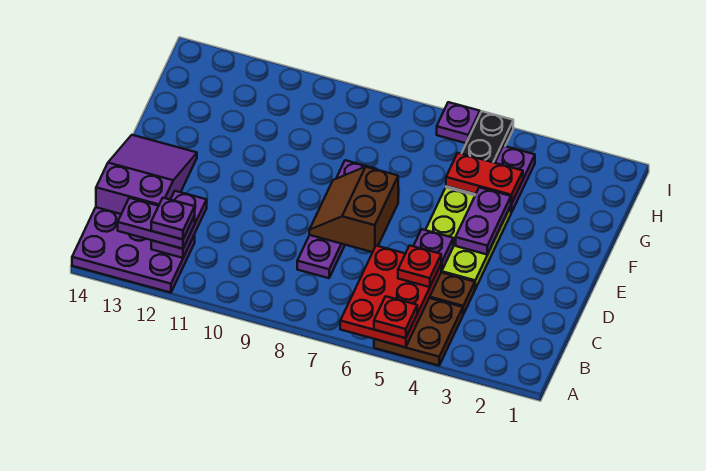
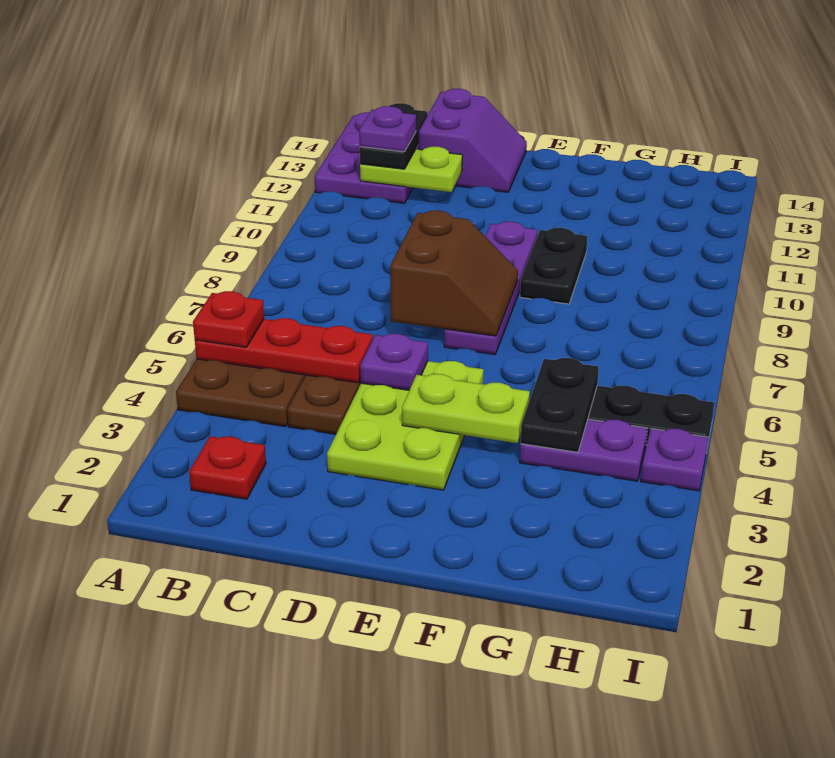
red plate A5:C6 level 2 -> red plate A5:C5 level 2
purple plate B12:C12 level 2 -> lime plate B12:C12 level 2
purple plate B12:B13 level 3 -> black plate B12:B13 level 3
red plate C5 level 3 -> red plate B2 level 1
purple plate C8:F8 level 1 -> purple plate E7:E10 level 1
purple slope C13:E14 level 1 top C -> purple slope C13:D14 level 1 top C
lime plate D4:F5 level 1 -> lime plate D3:E5 level 1
brown slope D7:E8 level 2 top 7 -> brown slope D7:E8 level 2 top D
purple plate E4:F4 level 2 -> lime plate E4:F4 level 2
none -> black plate F9:F10 level 1
red plate G4:G5 level 2 -> black plate G4:G5 level 2
purple plate I6 level 1 -> purple plate I4 level 1

